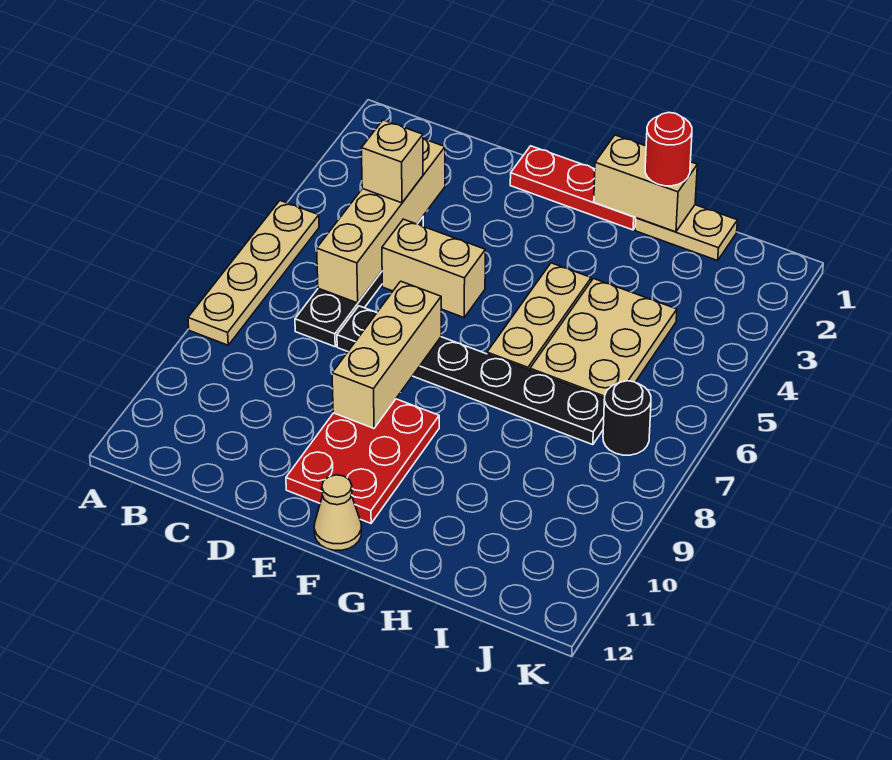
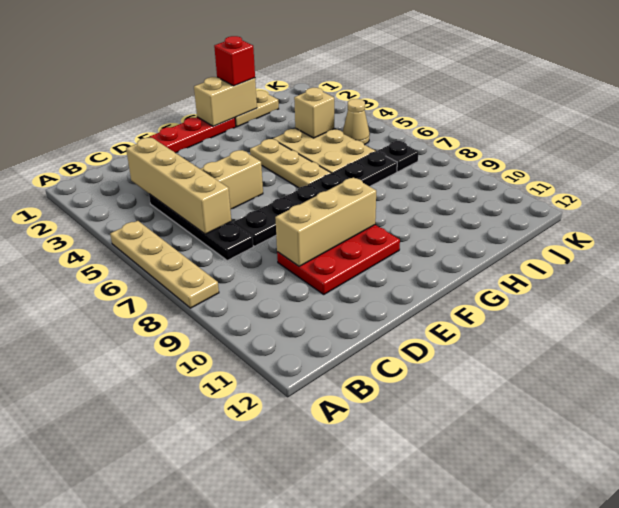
tan brick C4 level 3 -> tan brick I4 level 2
tan brick E7:E9 level 2 -> tan brick D9:F9 level 2
red plate E9:F11 level 1 -> red plate D9:F10 level 1
tan cone F12 level 1 -> tan cone J5 level 1
red round brick H1 level 3 -> red brick H1 level 3
black round brick J7 level 1 -> black plate J7 level 1

